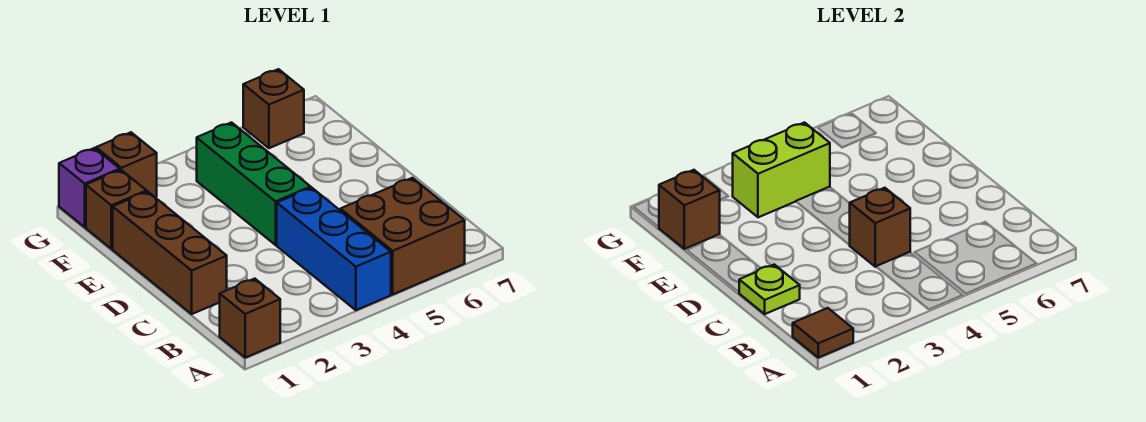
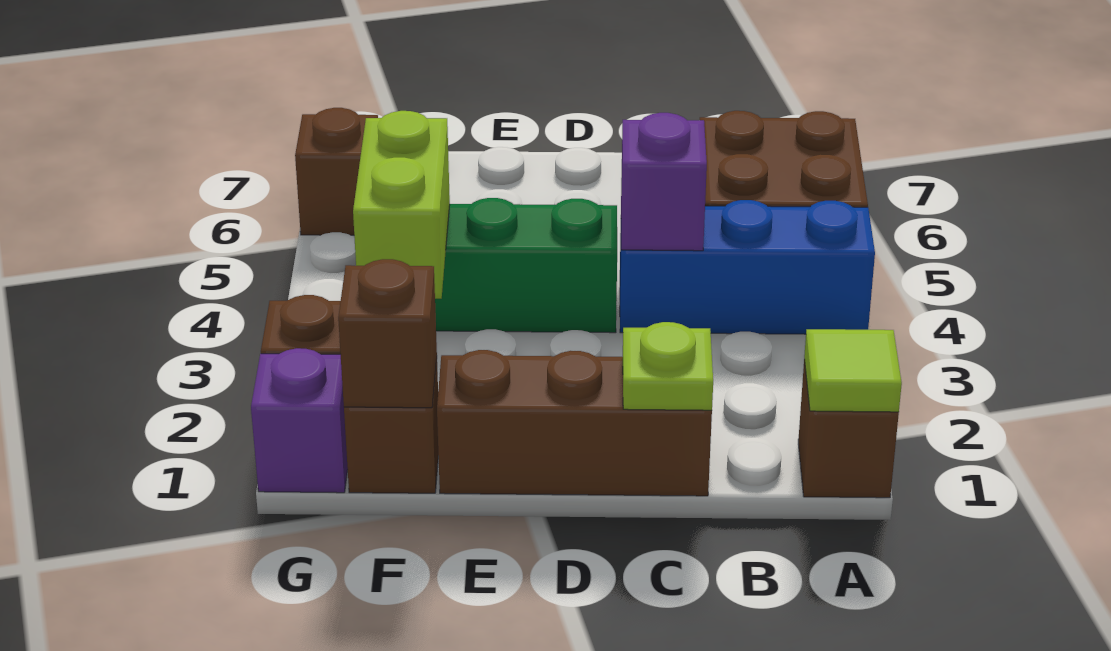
brown tile A1 level 2 -> lime tile A1 level 2
brown brick C4 level 2 -> purple brick C4 level 2

